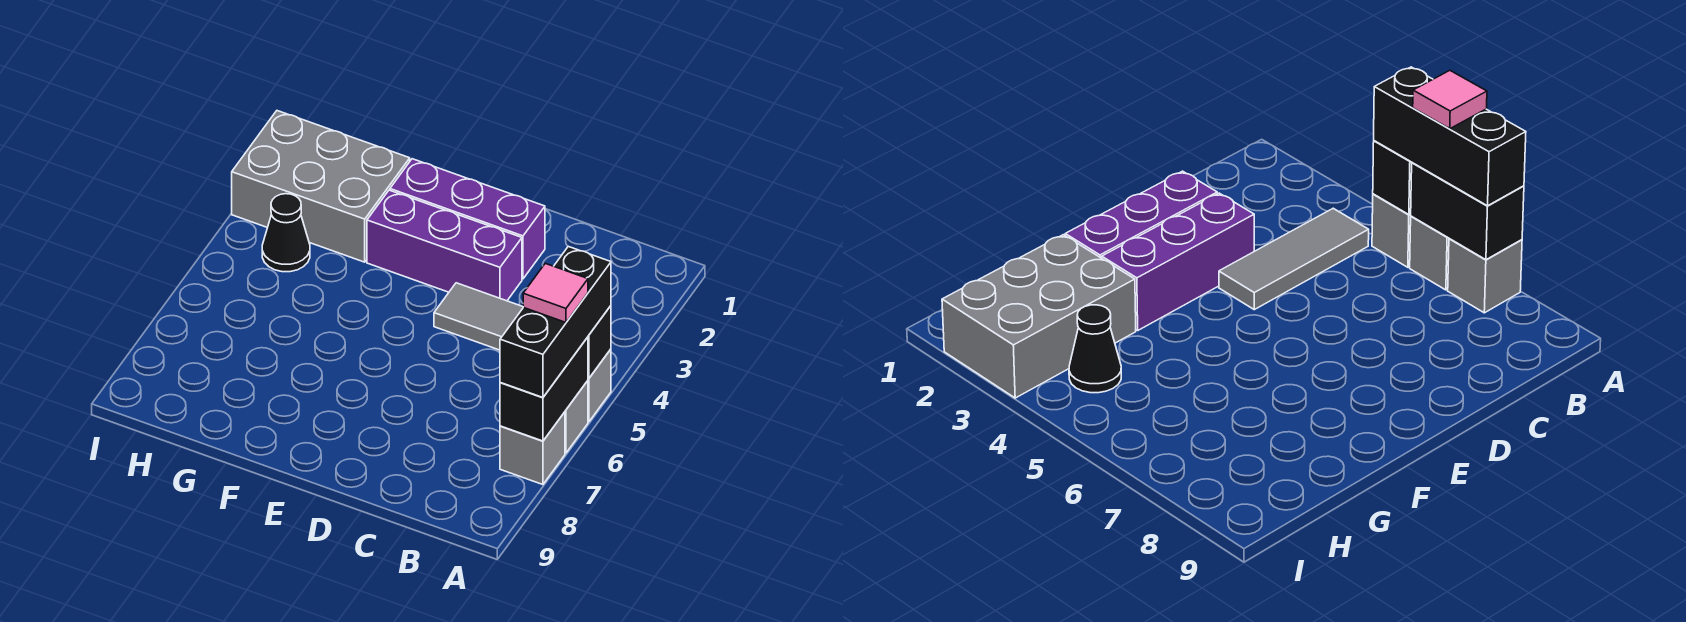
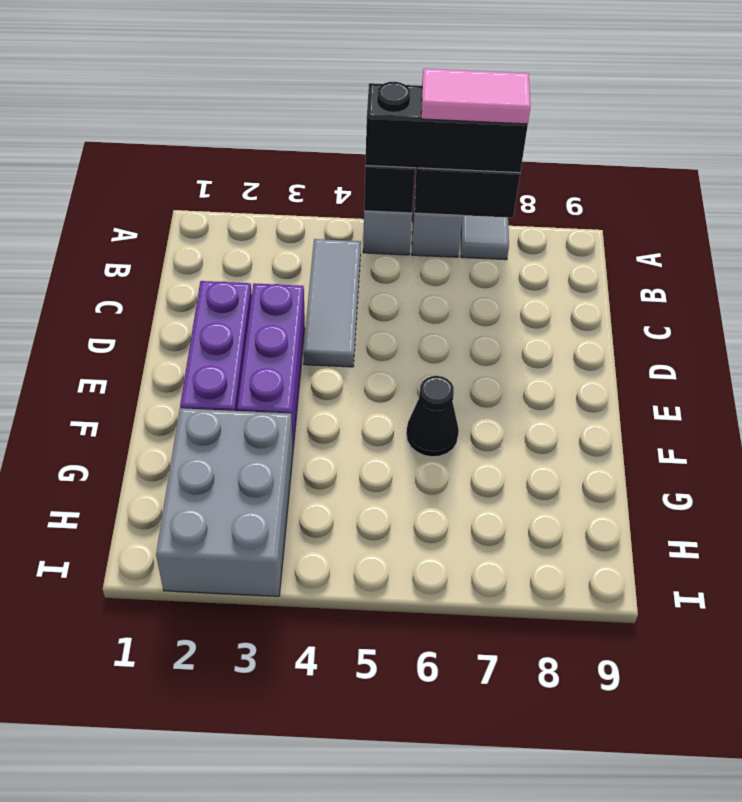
pink tile A6 level 4 -> pink tile A6:A7 level 4
grey brick A7 level 1 -> grey tile A7 level 1
black cone H4 level 1 -> black cone F6 level 1

